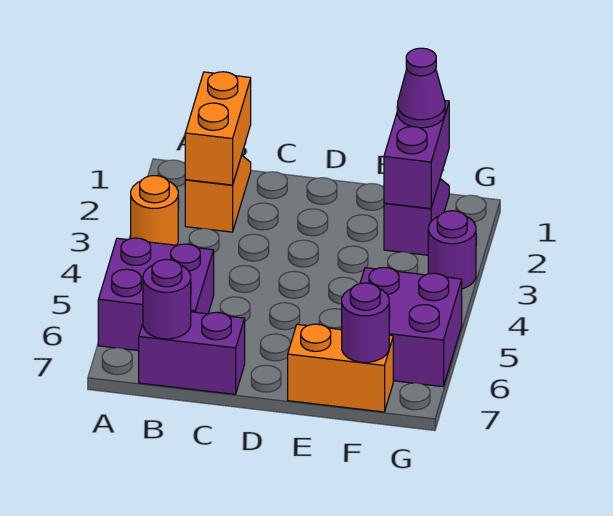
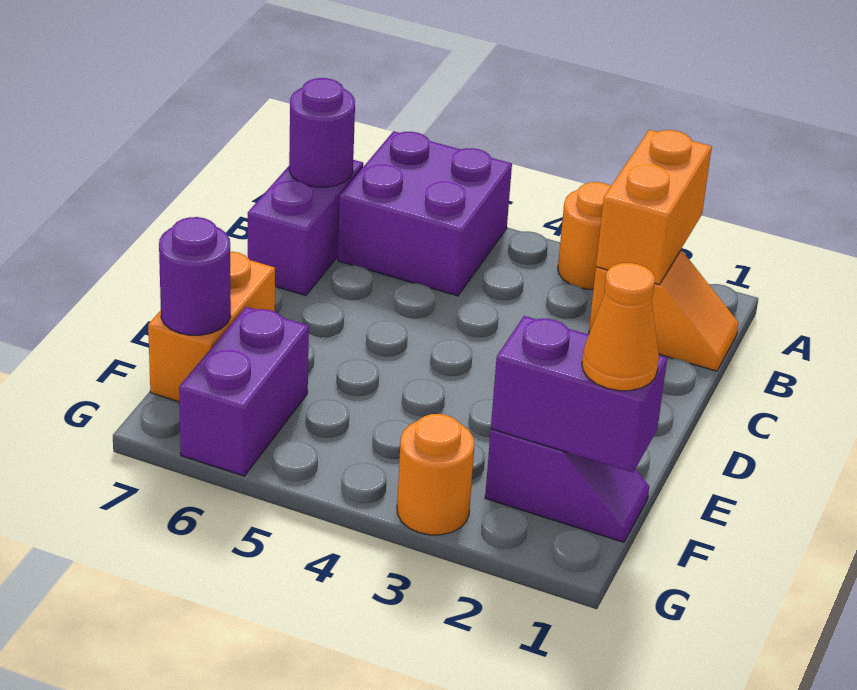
orange brick B1:B2 level 2 -> orange brick A2:B2 level 2
purple cone F1 level 3 -> orange cone F1 level 3
purple brick F5:G6 level 1 -> purple brick F6:G6 level 1
purple round brick G3 level 1 -> orange round brick G3 level 1

